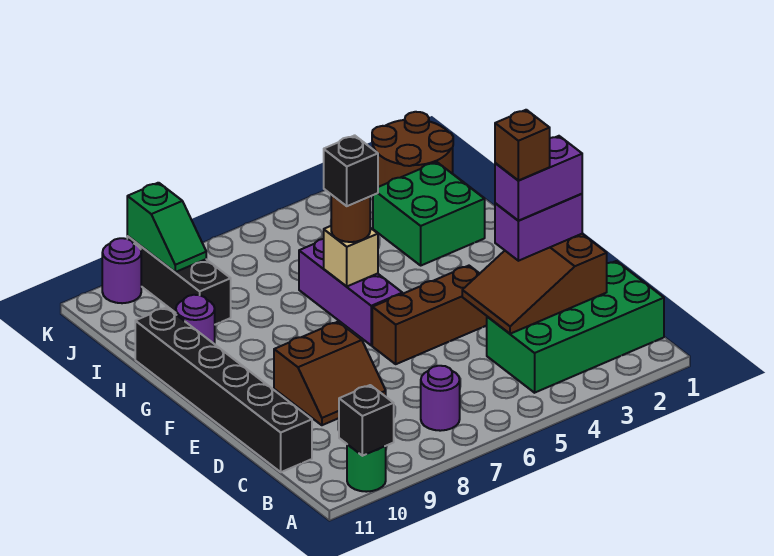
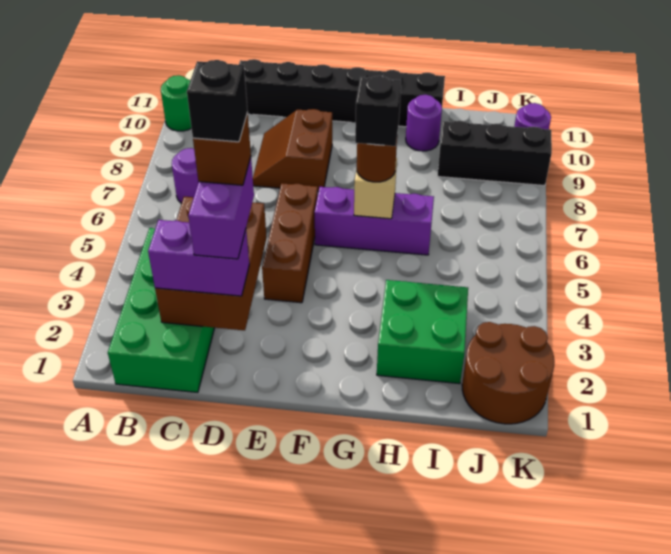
black brick A10 level 2 -> black brick D3 level 6
brown slope C2:D4 level 2 top 2 -> brown brick C2:D4 level 2
purple brick D2:D3 level 3 -> purple brick C2:D2 level 3
green slope J9:K9 level 2 top K -> none

